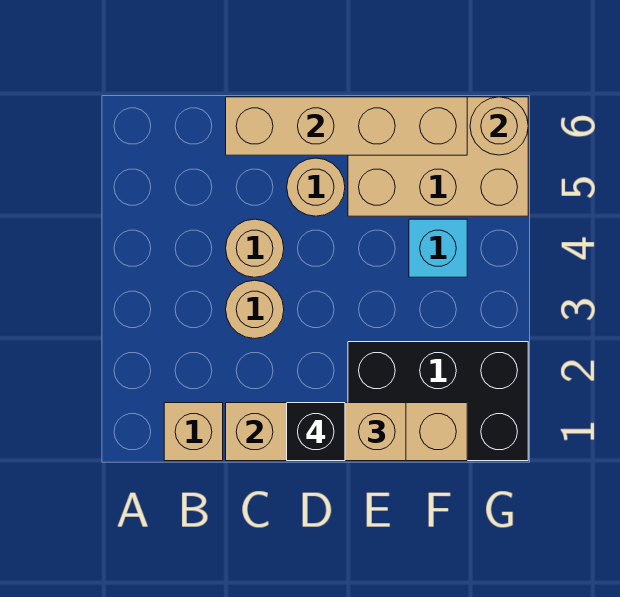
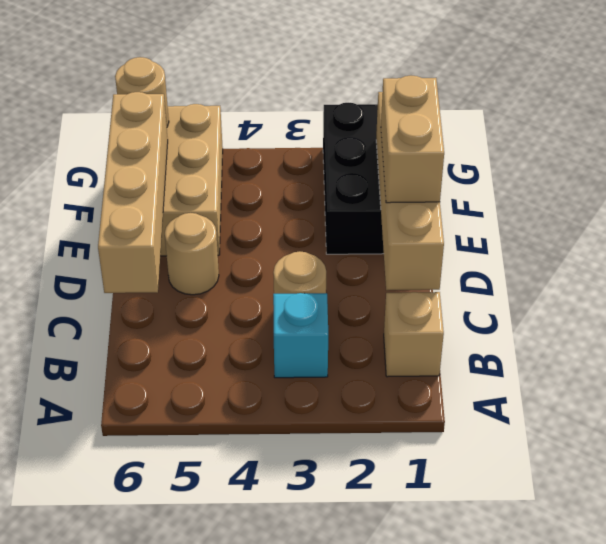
tan round brick C4 level 1 -> none
black brick D1 level 4 -> none
cyan brick F4 level 1 -> cyan brick B3 level 1

